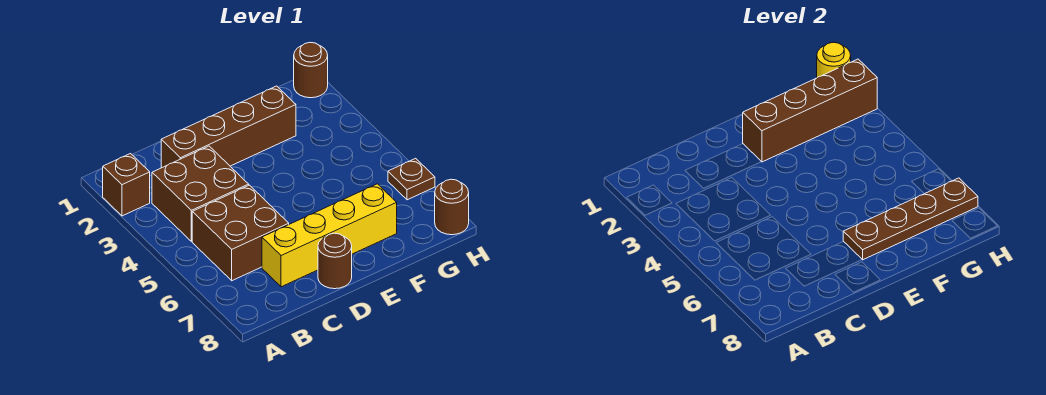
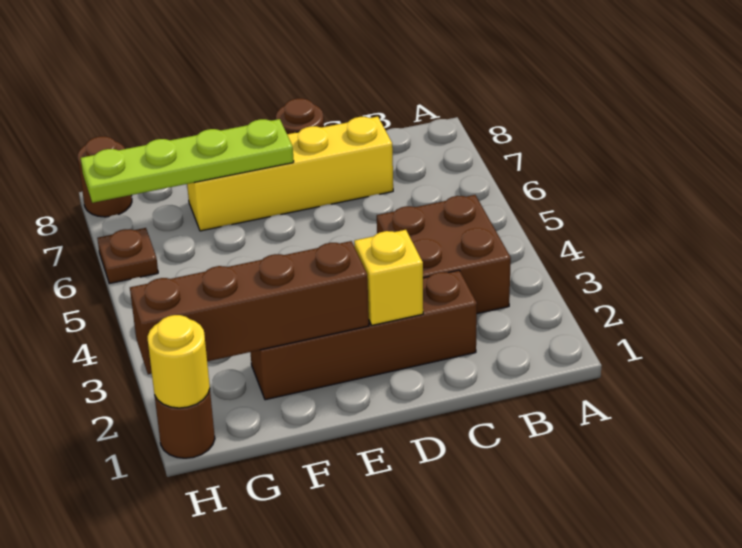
brown brick A2 level 1 -> none
brown brick B5:C6 level 1 -> none
none -> yellow brick D2 level 2
brown plate E7:H7 level 2 -> lime plate E7:H7 level 2

